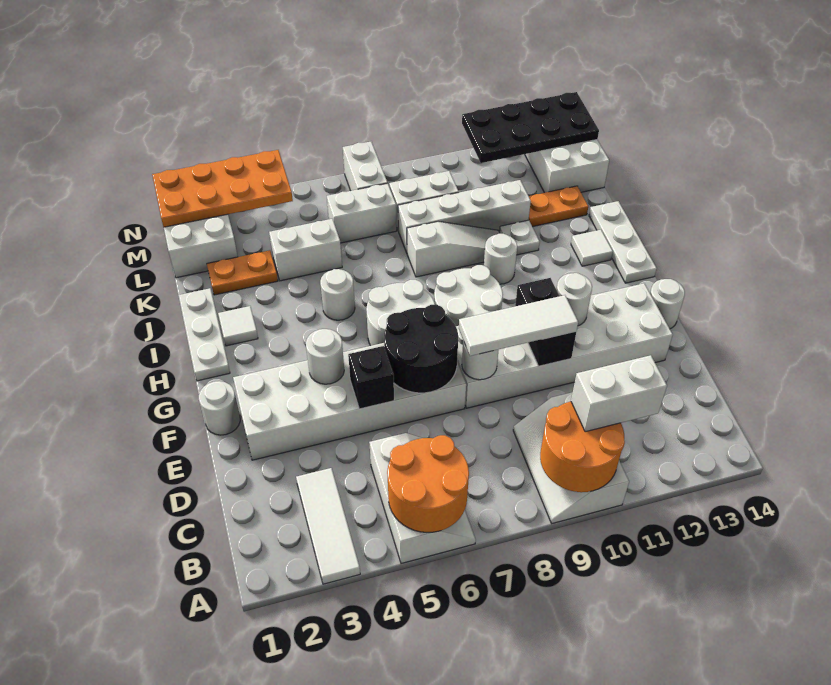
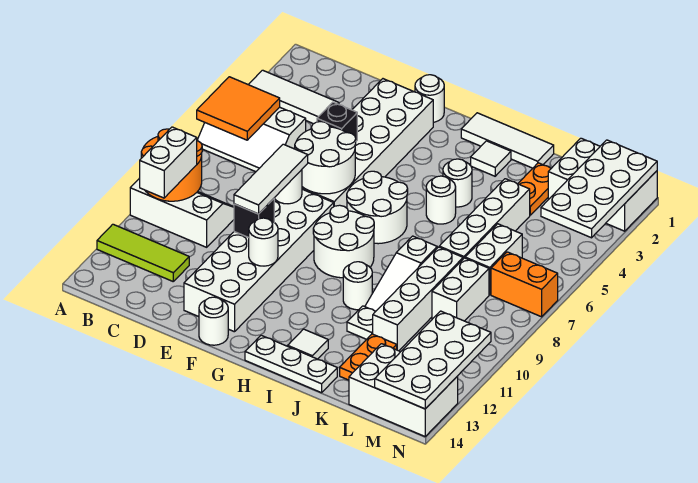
orange round brick A5:B6 level 2 -> orange tile A5:B6 level 2
none -> lime tile A12:C12 level 1
black round brick E6:F7 level 2 -> white round brick E6:F7 level 2
black brick E10:F10 level 2 -> black brick E10 level 2
white round brick F4 level 2 -> white round brick I4 level 1
white plate H1:J1 level 1 -> white tile H1:J1 level 1
white brick K4:K5 level 1 -> white brick K4:K7 level 1
orange plate M1:N4 level 2 -> white plate M1:N4 level 2
white brick M7:N7 level 1 -> orange brick M7:N7 level 1
black plate M11:N14 level 2 -> white plate M11:N14 level 2

